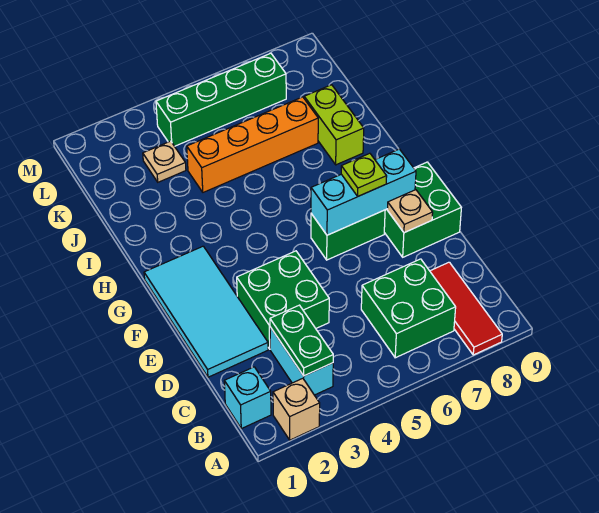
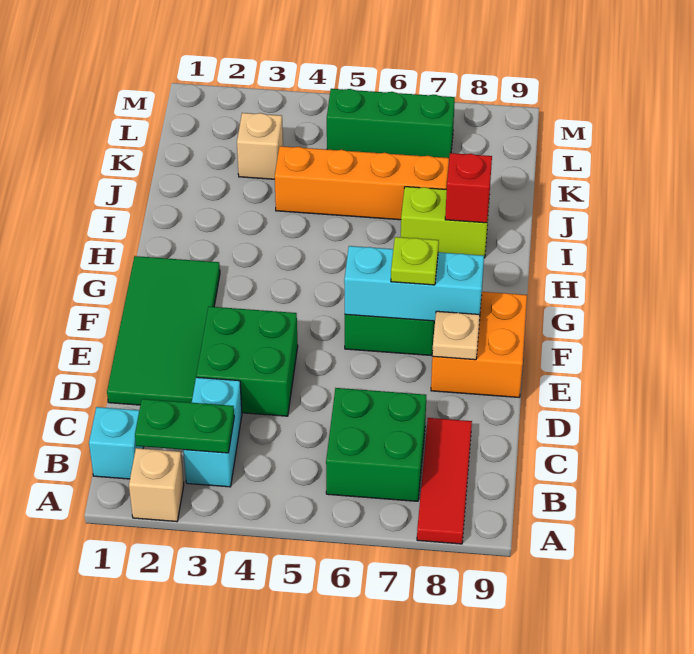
green plate B3:C3 level 2 -> green plate B2:B3 level 2
cyan tile D1:G2 level 1 -> green tile D1:G2 level 1
green brick E8:F9 level 1 -> orange brick E8:F9 level 1
lime brick I8:J8 level 1 -> lime brick I7:I8 level 1
none -> red brick I8 level 2
tan plate K3 level 1 -> tan brick K3 level 1
green brick L4:L7 level 1 -> green brick L5:L7 level 1

